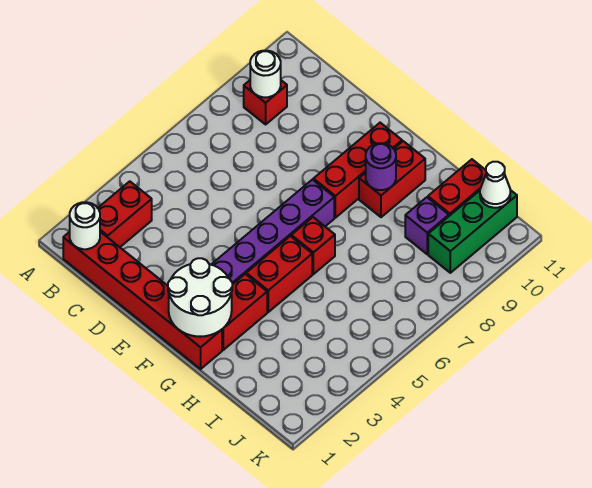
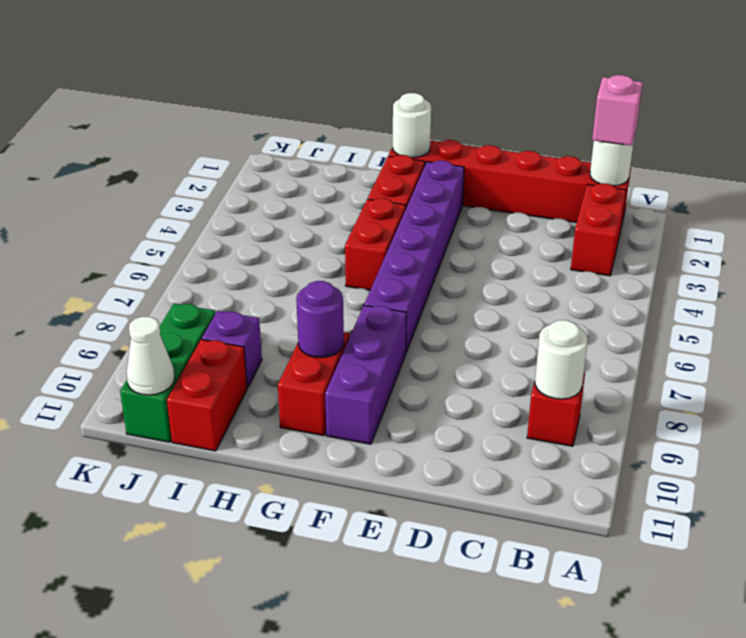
none -> pink brick B1 level 3
white round brick F1:G2 level 2 -> white round brick G1 level 2
red brick F8:F10 level 1 -> purple brick F8:F10 level 1
red brick G6 level 1 -> none

